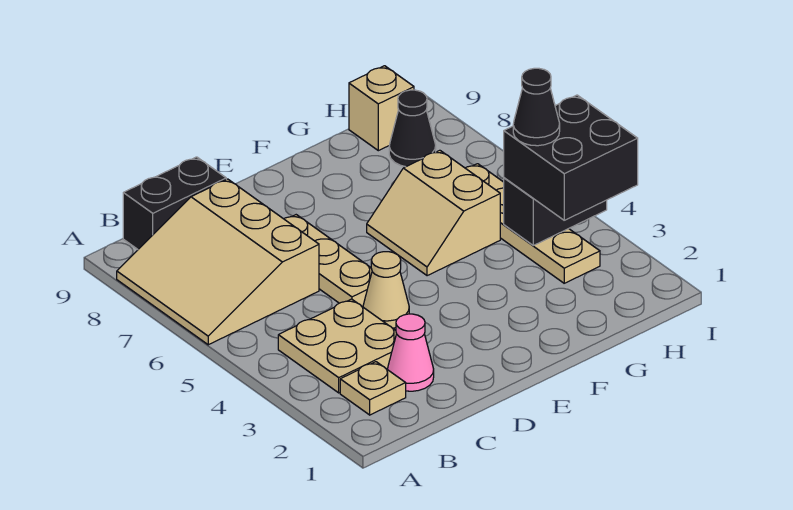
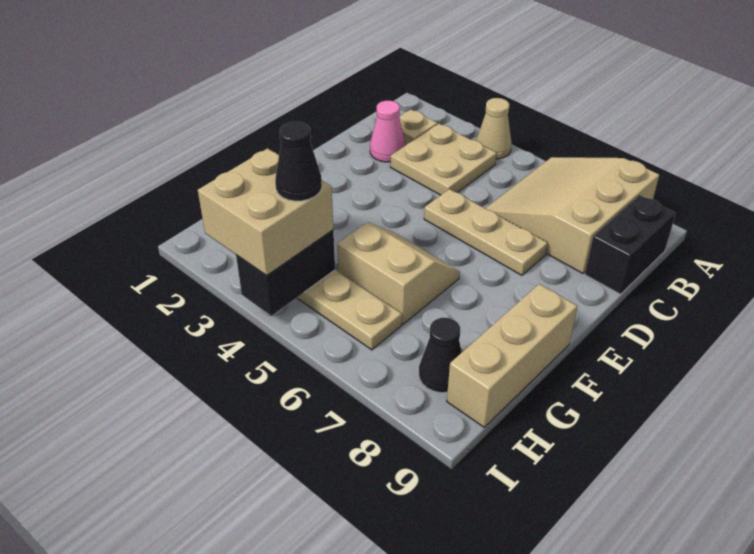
tan slope A6:C8 level 1 top C -> tan slope A6:C8 level 1 top 8
tan cone D4 level 1 -> tan cone A4 level 1
black brick H3:I4 level 3 -> tan brick H3:I4 level 3
tan brick H9 level 1 -> tan brick F9:H9 level 1

